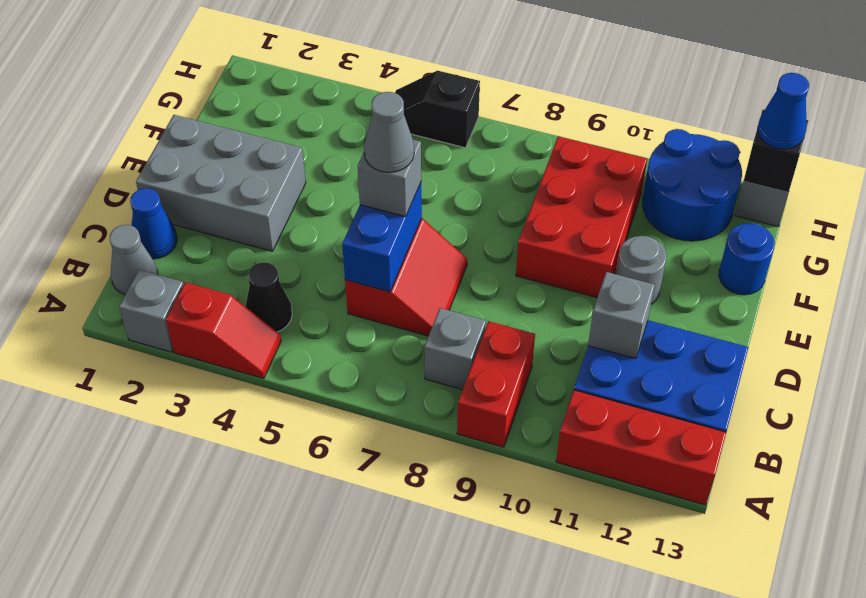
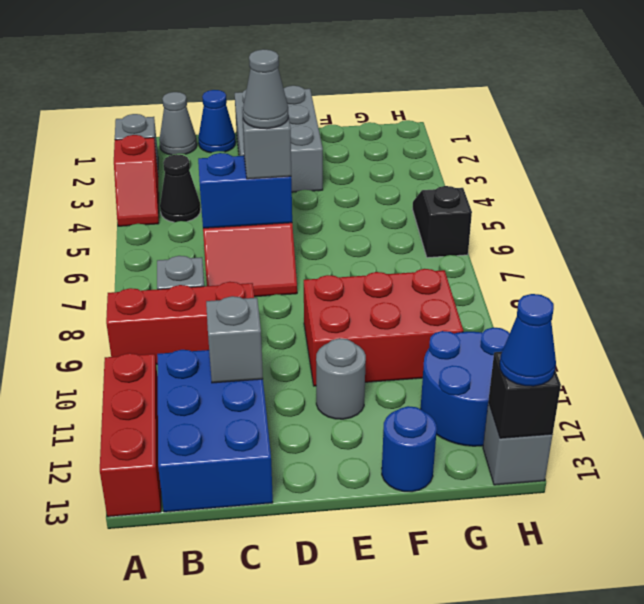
red brick A9:B9 level 1 -> red brick A9:C9 level 1

